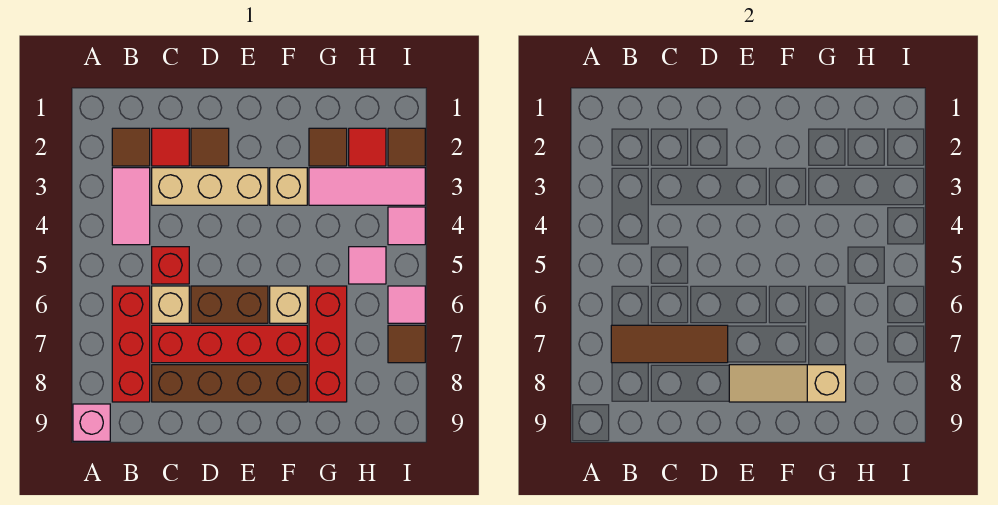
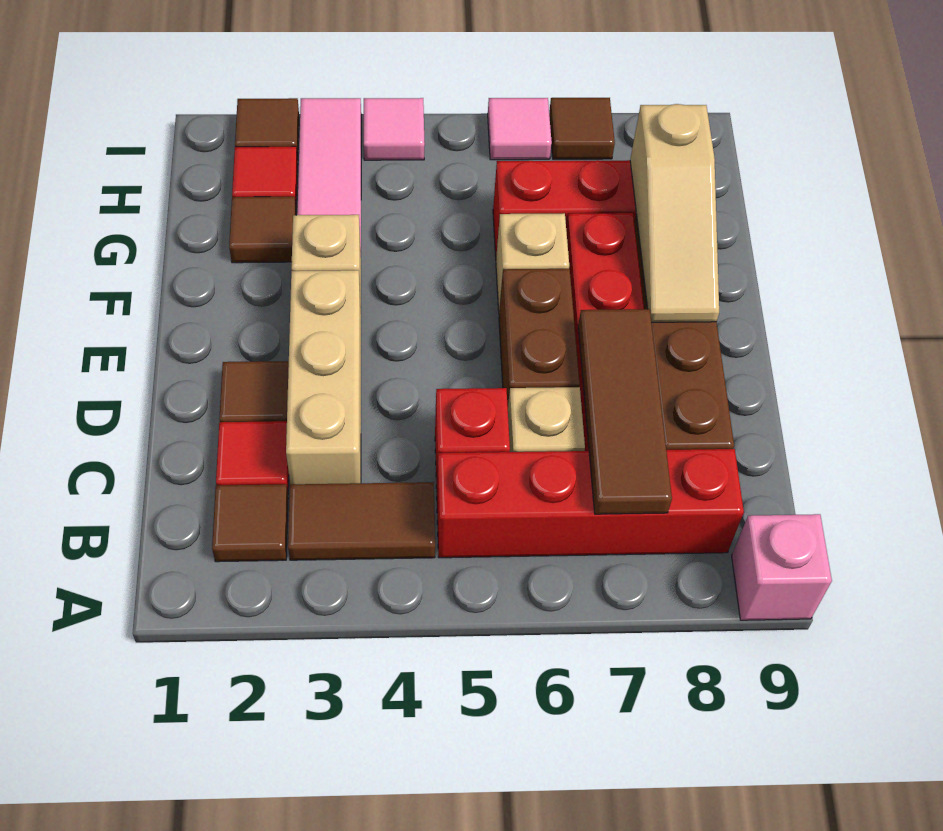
pink tile B3:B4 level 1 -> brown tile B3:B4 level 1
red brick B6:B8 level 1 -> red brick B5:B8 level 1
pink tile H5 level 1 -> none

